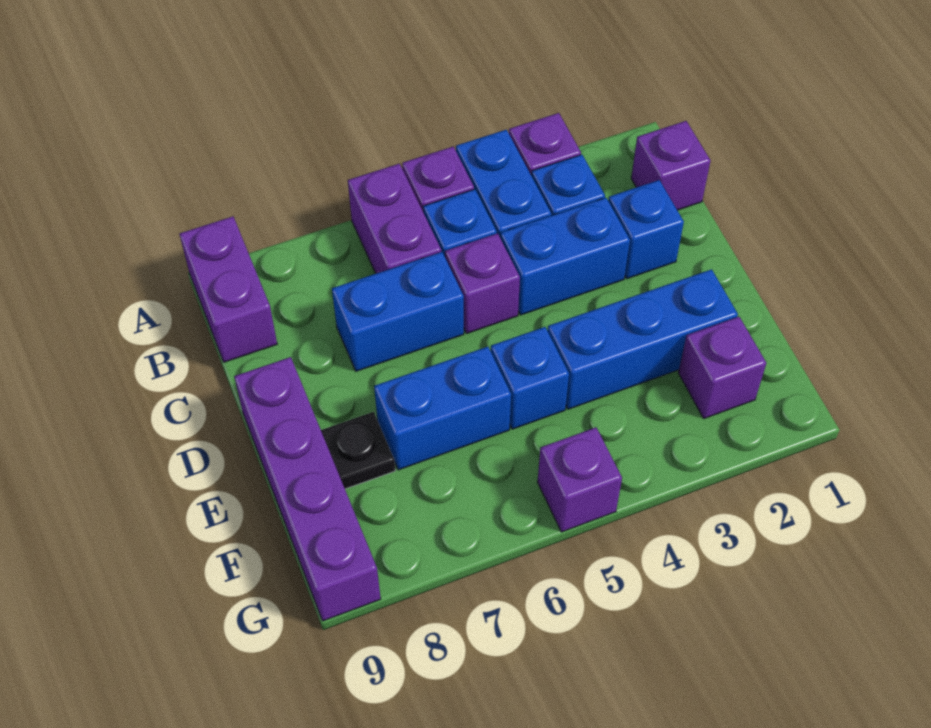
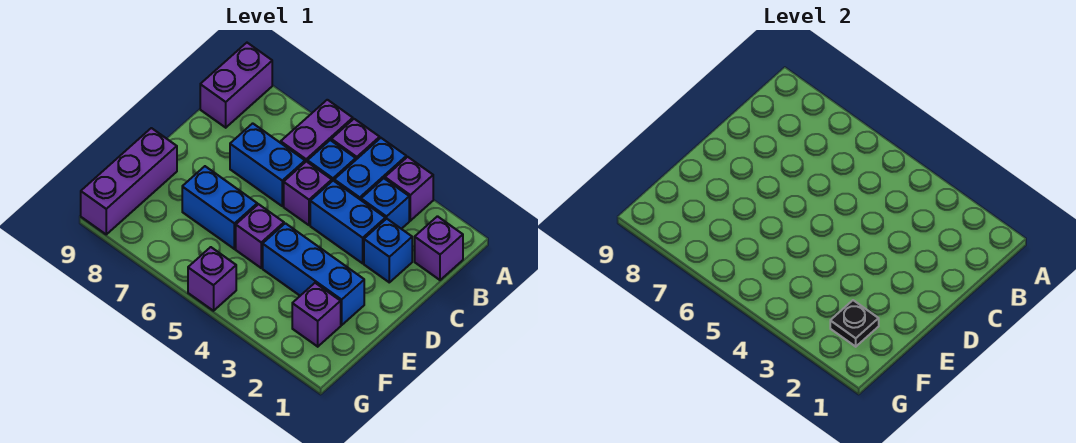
purple brick D9:G9 level 1 -> purple brick E9:G9 level 1
blue brick E5 level 1 -> purple brick E5 level 1
black plate E8 level 1 -> black plate F2 level 2

